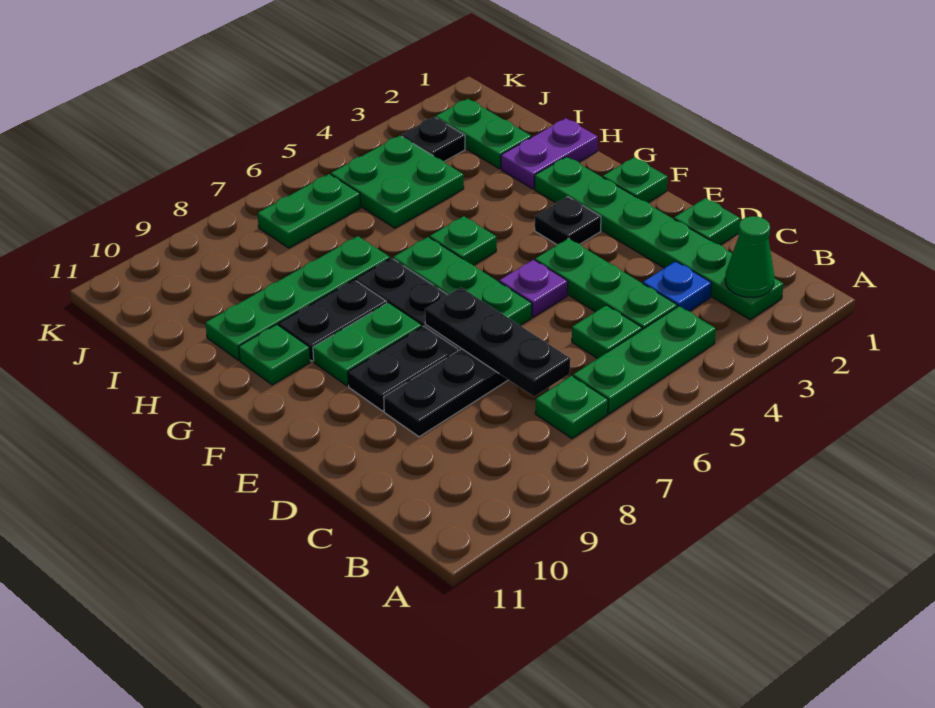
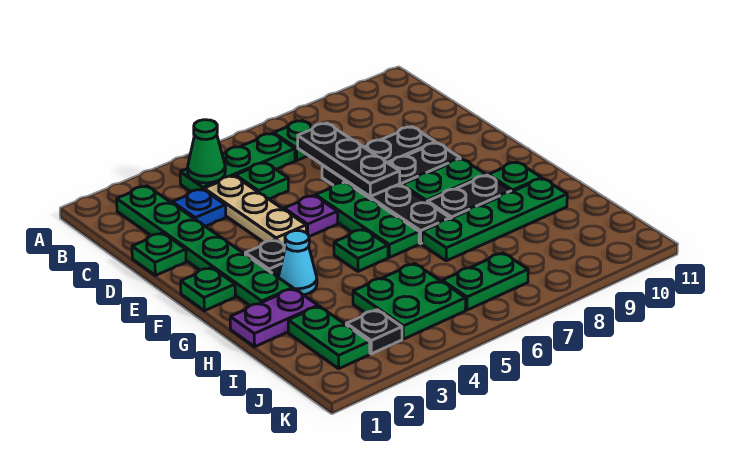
green cone B2 level 2 -> green cone B4 level 2
green plate C4:E4 level 1 -> tan plate C4:E4 level 1
none -> cyan cone G3 level 1

